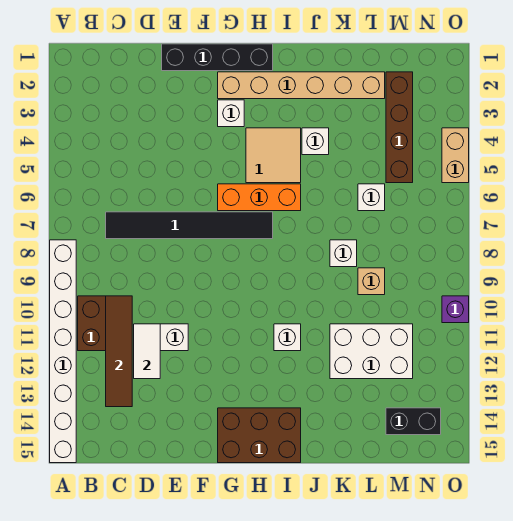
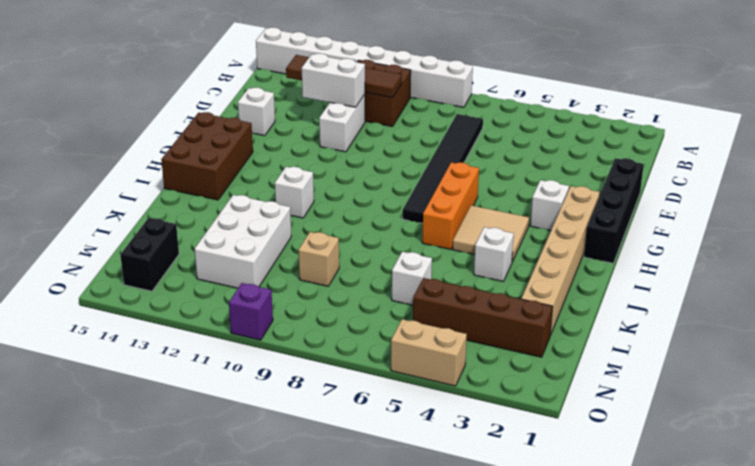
white tile D11:D12 level 2 -> white brick D11:D12 level 2
white brick K8 level 1 -> white brick E14 level 1

